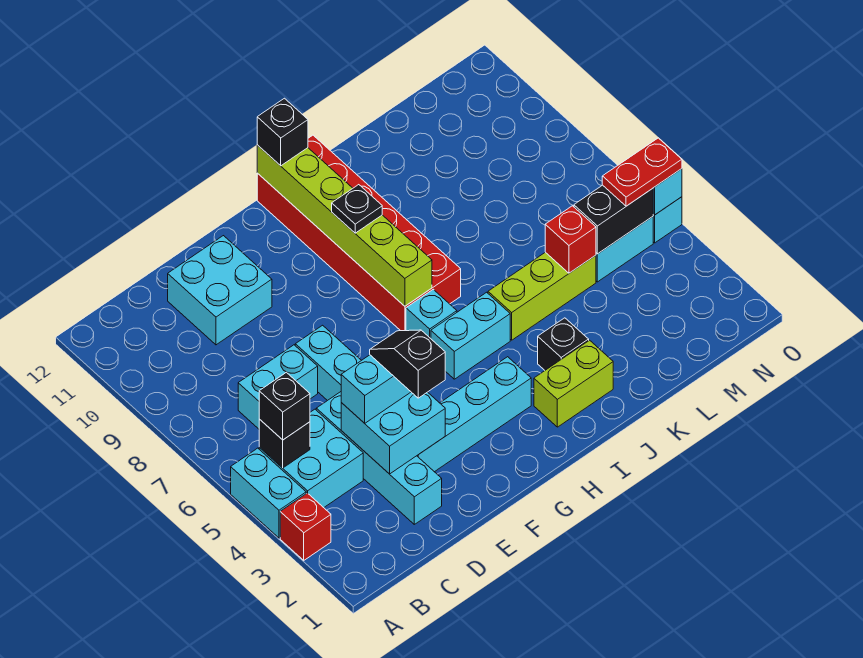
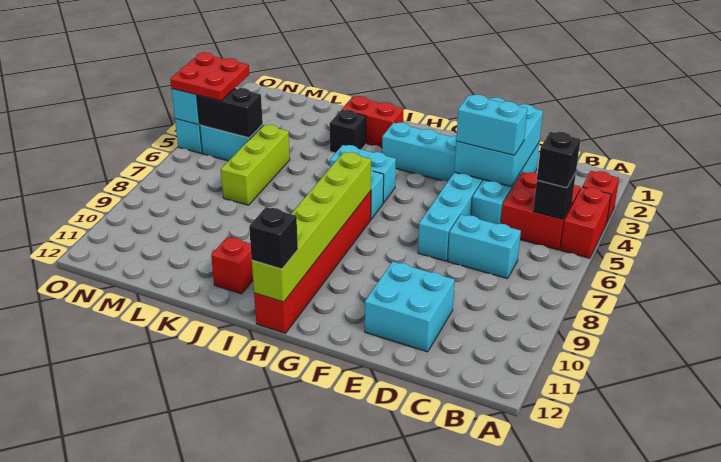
cyan brick A4:A5 level 1 -> red brick A4:A5 level 1
cyan brick B4:C5 level 1 -> red brick B4:C5 level 1
cyan brick D3:E4 level 2 -> cyan brick D2:E4 level 2
black slope E3:E4 level 4 top 3 -> none
red brick H7:I12 level 1 -> red brick H7:H12 level 1
black plate H9 level 3 -> none
lime brick I2:J2 level 1 -> red brick I2:J2 level 1
lime brick J5:L5 level 1 -> lime brick L5:L7 level 1
red brick L5 level 2 -> red brick J11 level 1
red plate N5:O5 level 3 -> red plate N4:O5 level 3

